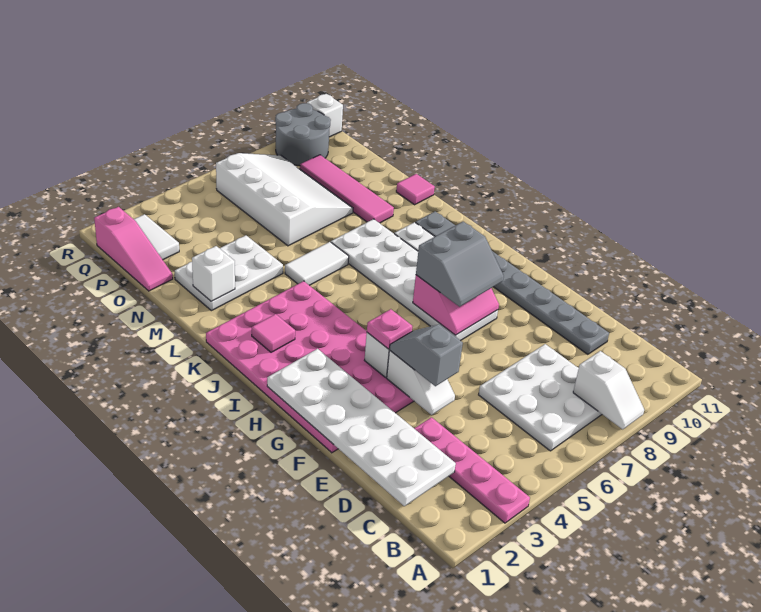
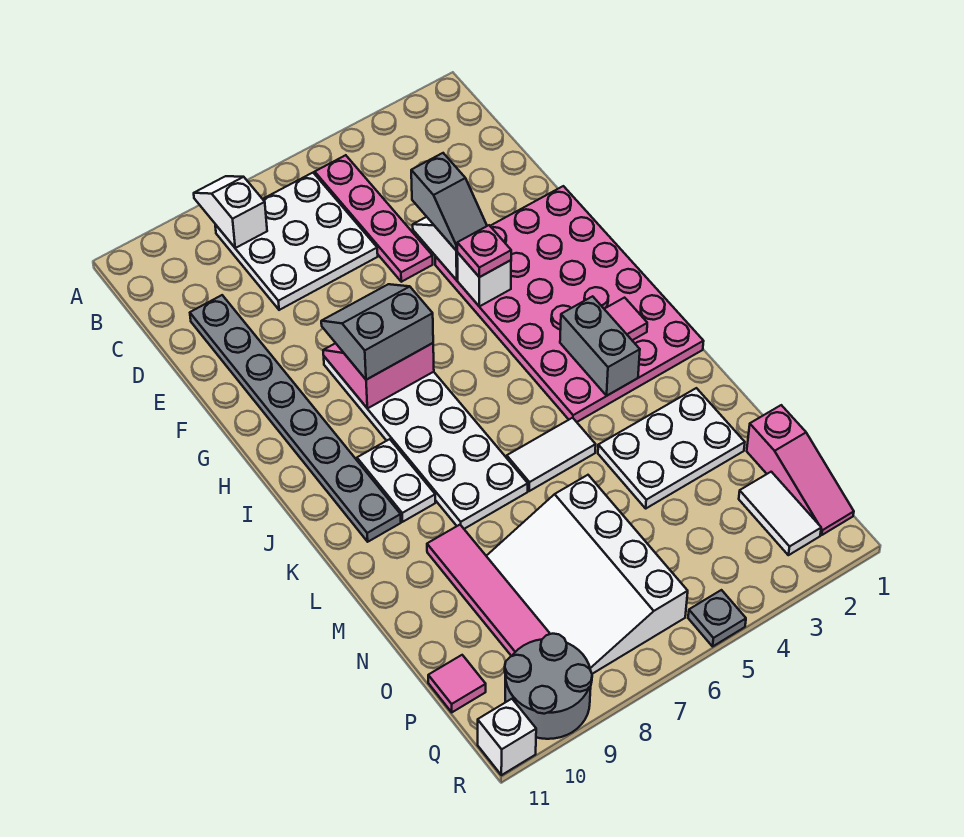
pink plate A3:D3 level 1 -> pink plate B5:E5 level 1
white plate C1:H2 level 2 -> none
none -> grey brick J3:K3 level 2
white brick M2 level 2 -> none
pink tile M11 level 1 -> pink tile P11 level 1
pink slope O1:Q1 level 1 top Q -> pink slope O1:Q1 level 1 top O
none -> grey plate R5 level 1

